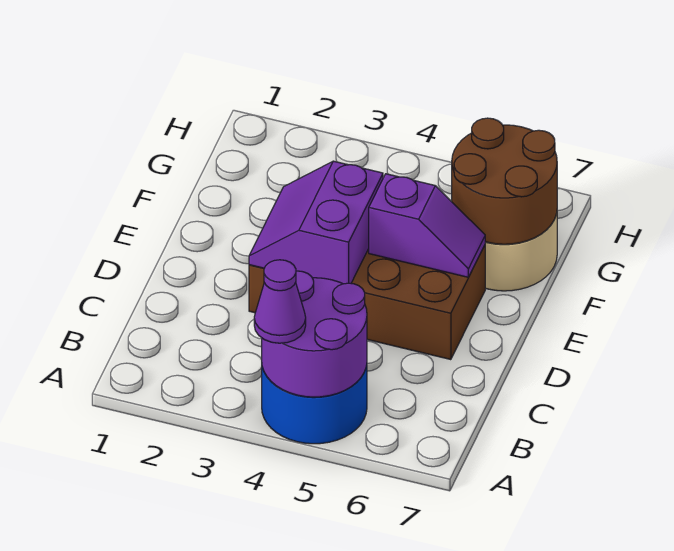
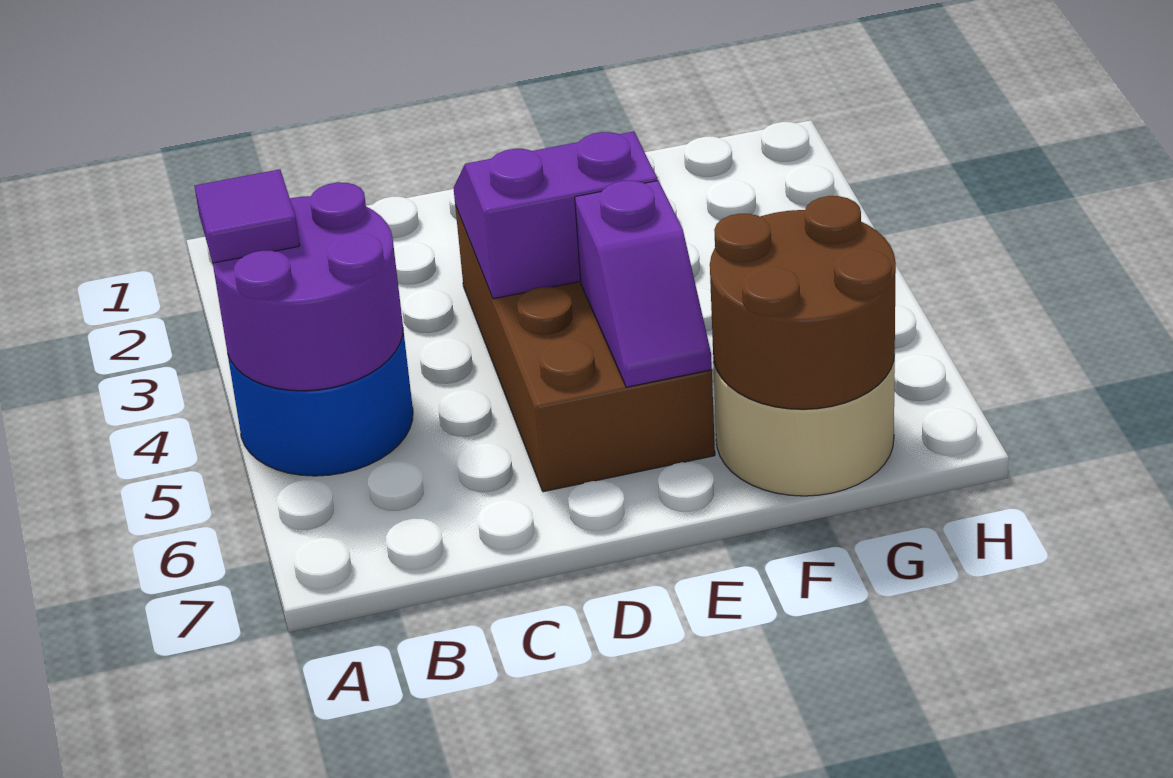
purple cone A4 level 3 -> purple tile A4 level 3

